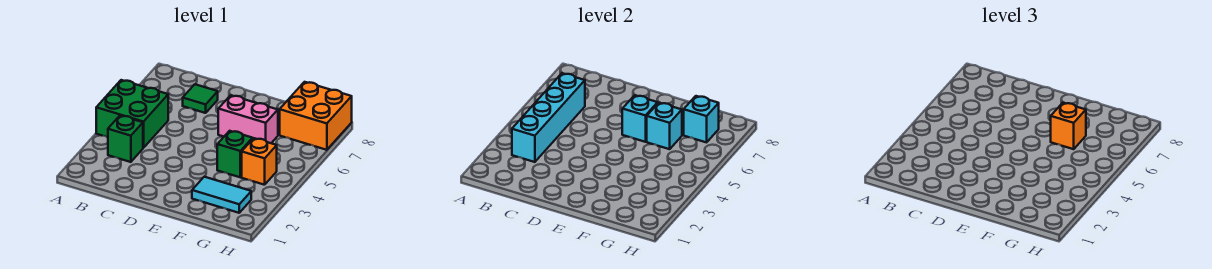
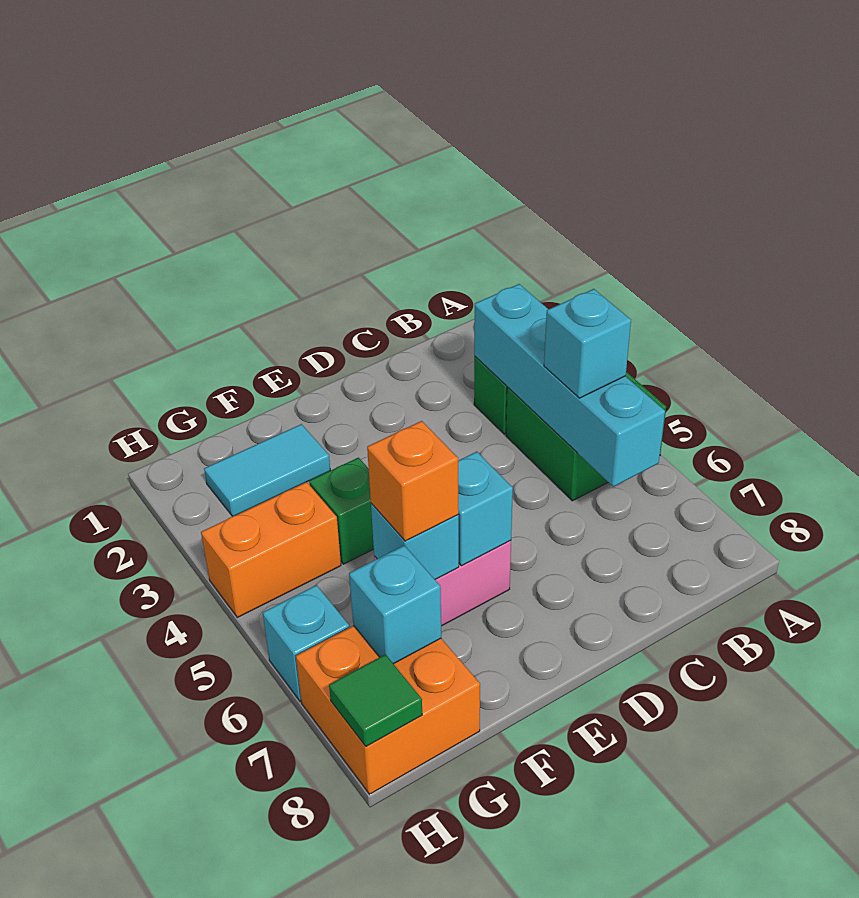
none -> cyan brick B5 level 3
green tile C7 level 1 -> green tile H8 level 2
orange brick G4 level 1 -> orange brick G4:H4 level 1
none -> cyan brick H6 level 1

